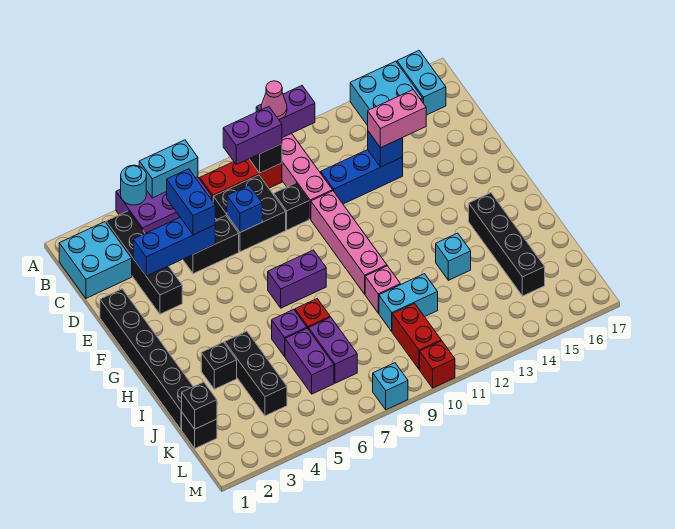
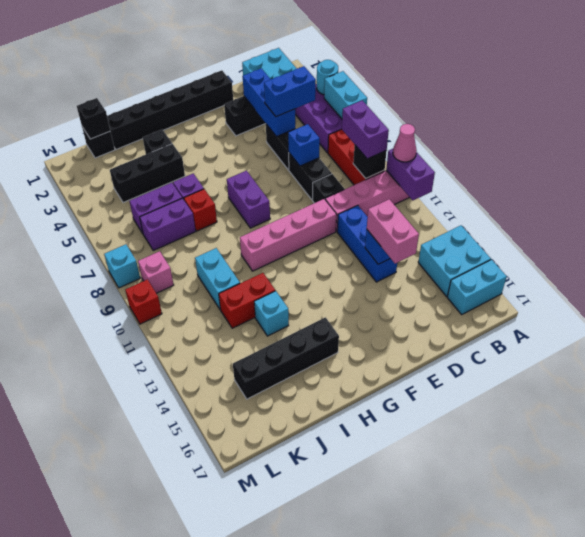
black brick C7:D8 level 1 -> black brick D7:D8 level 1
pink brick I10 level 1 -> pink brick L9 level 1
red brick K10:L10 level 1 -> red brick I12:J12 level 1

